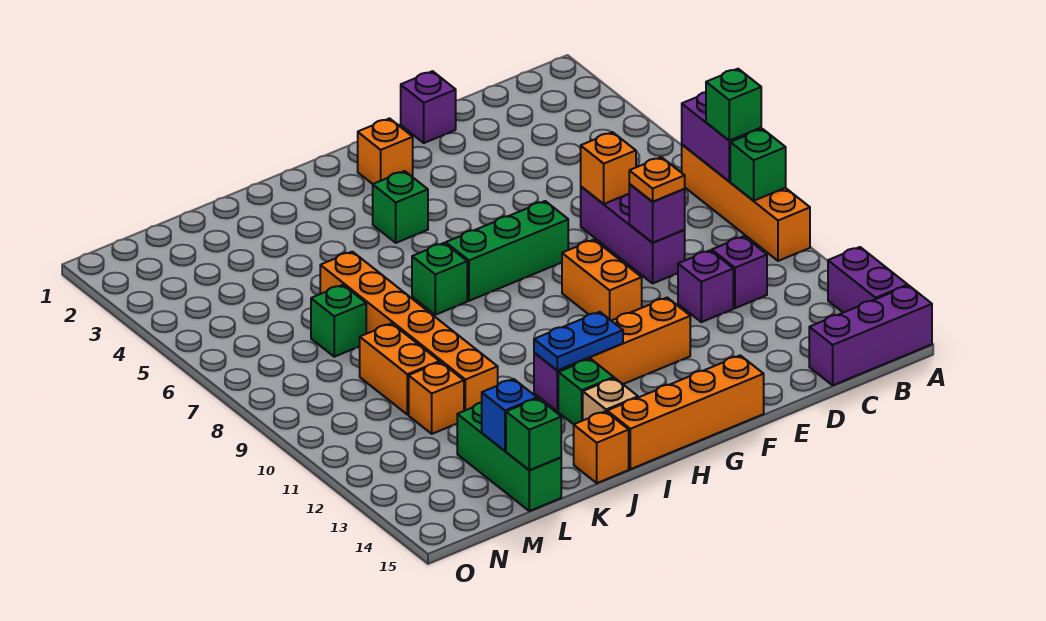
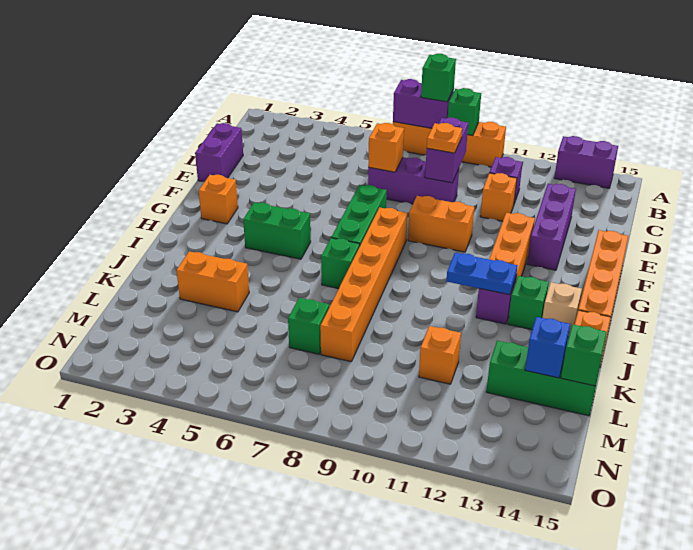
purple brick A15:C15 level 1 -> purple brick D13:F13 level 1
purple brick D9 level 2 -> purple brick C9:D9 level 2
purple brick D11 level 1 -> orange brick D11 level 1
purple brick E1 level 1 -> purple brick D1:E1 level 1
green brick H4 level 1 -> green brick H4:H5 level 1
blue plate H12:I12 level 2 -> blue plate I11:I12 level 2
orange brick K6:K11 level 1 -> orange brick G8:L8 level 1
orange brick L9:L10 level 1 -> orange brick K3:K4 level 1

